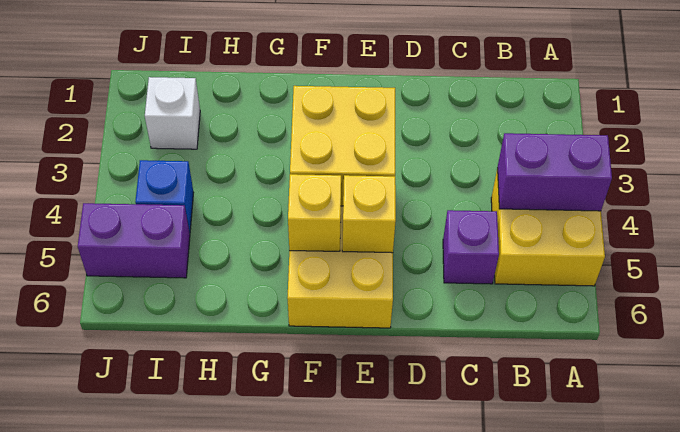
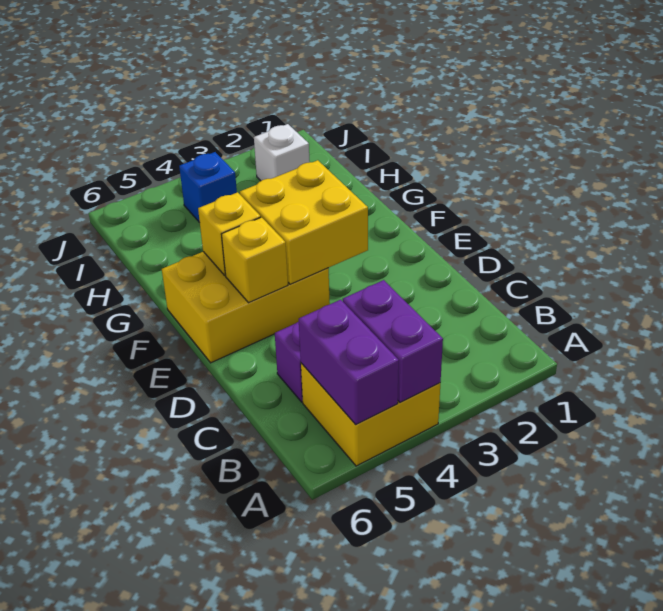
purple brick I5:J5 level 1 -> purple brick A5:B5 level 2

